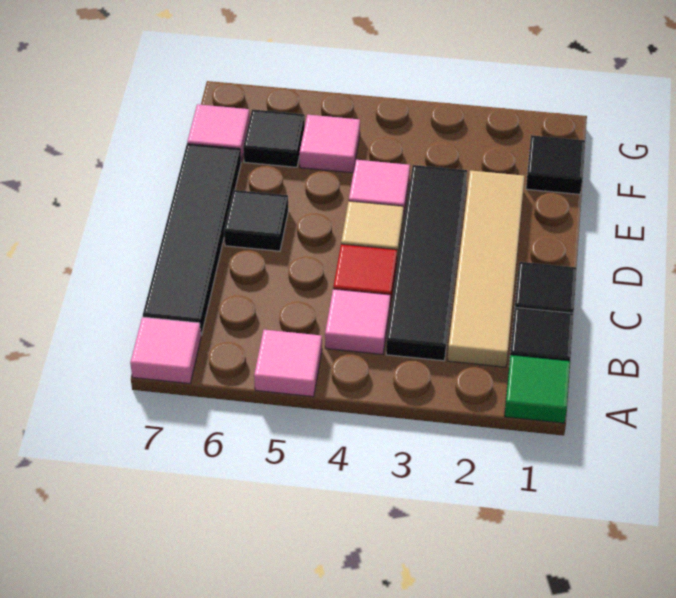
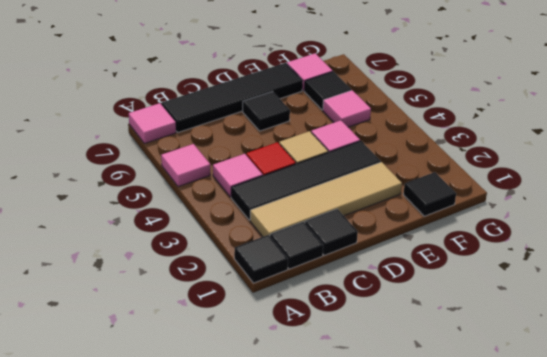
green tile A1 level 1 -> black tile A1 level 1

